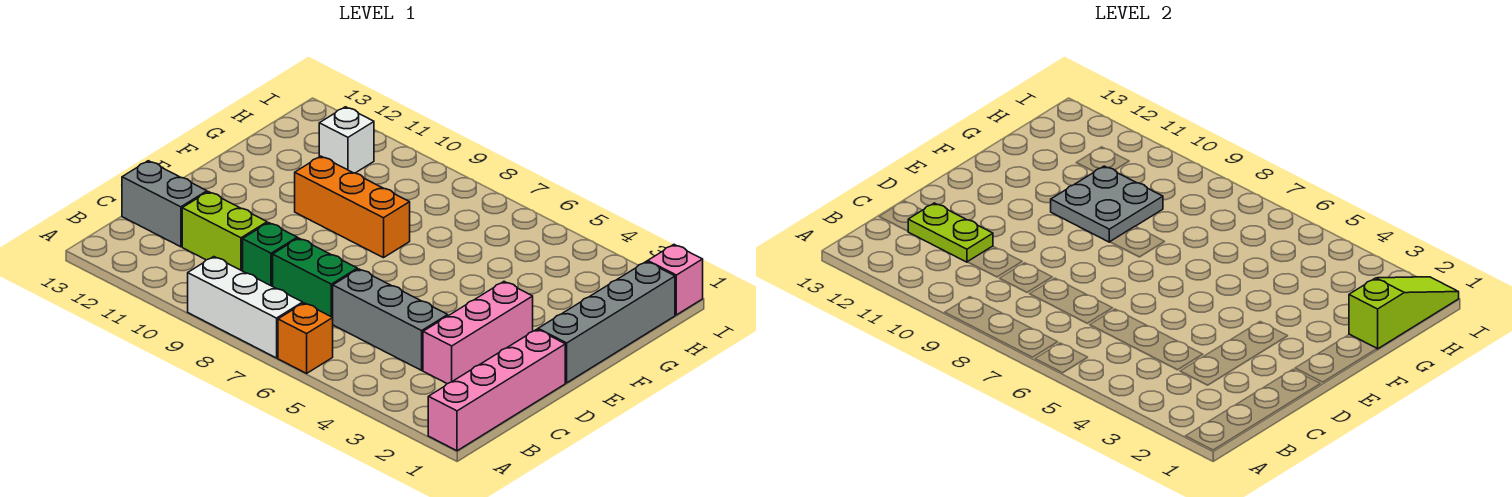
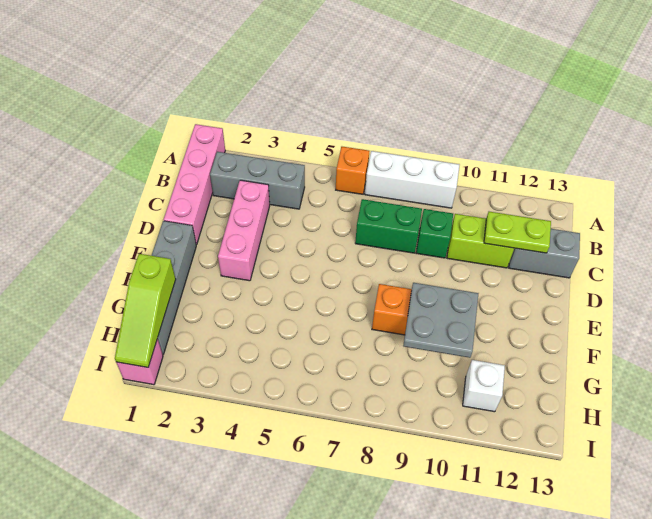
grey brick C4:C6 level 1 -> grey brick B2:B4 level 1

